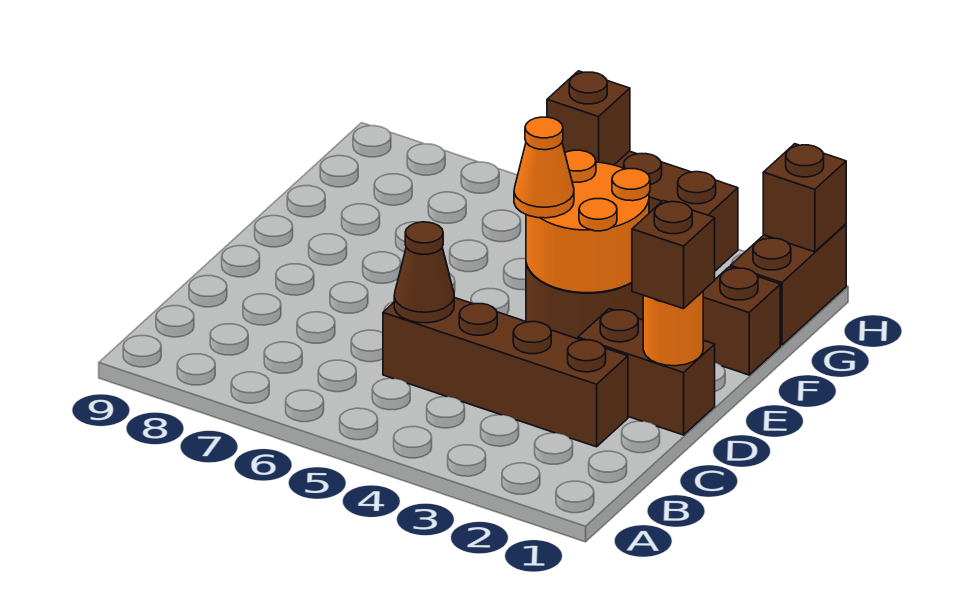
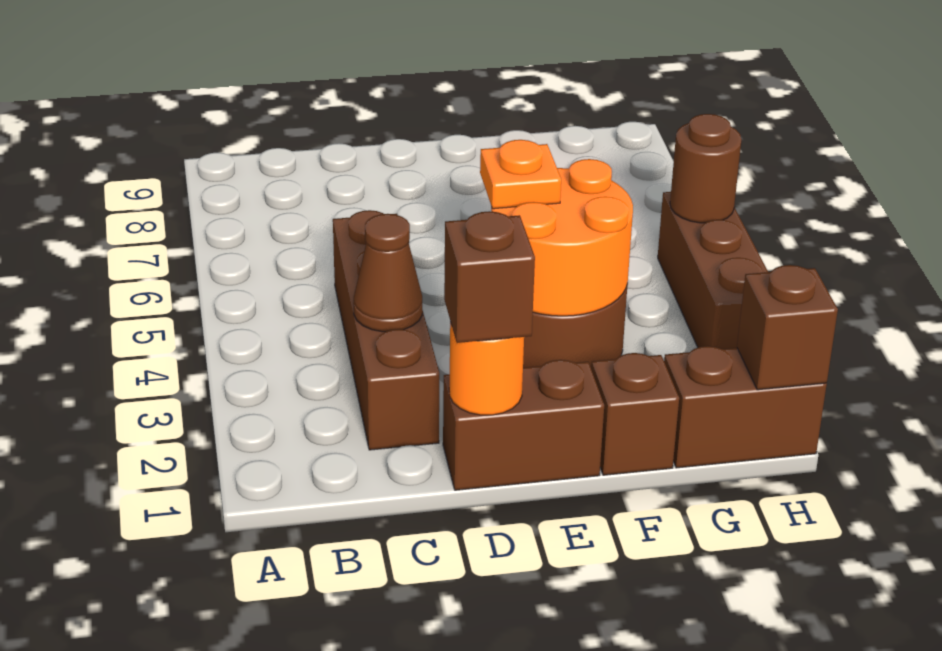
brown cone C5 level 2 -> brown cone C3 level 2
brown brick D1:D2 level 1 -> brown brick D1:E1 level 1
orange cone E4 level 3 -> orange plate E4 level 3
brown brick H5 level 2 -> brown round brick H5 level 2

